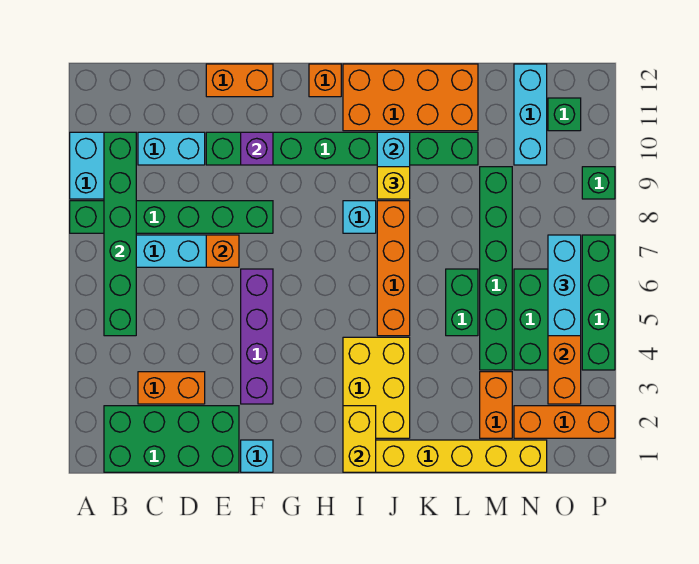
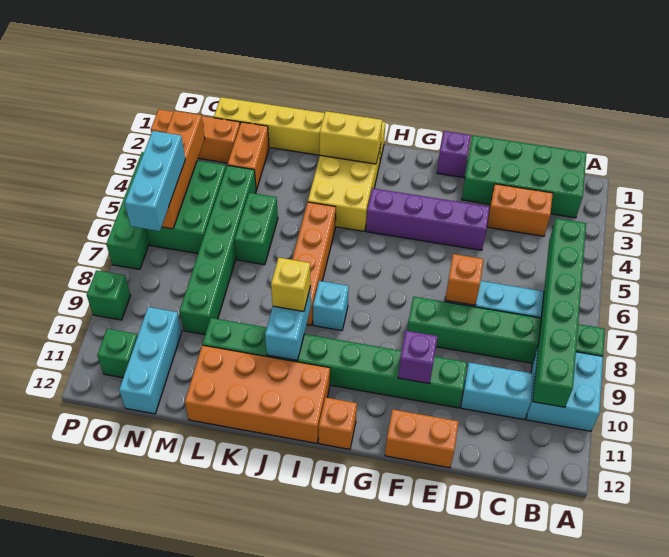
cyan brick F1 level 1 -> purple brick F1 level 1
purple brick F3:F6 level 1 -> purple brick E4:H4 level 1
yellow brick I1:I2 level 2 -> yellow brick I2:J2 level 2

